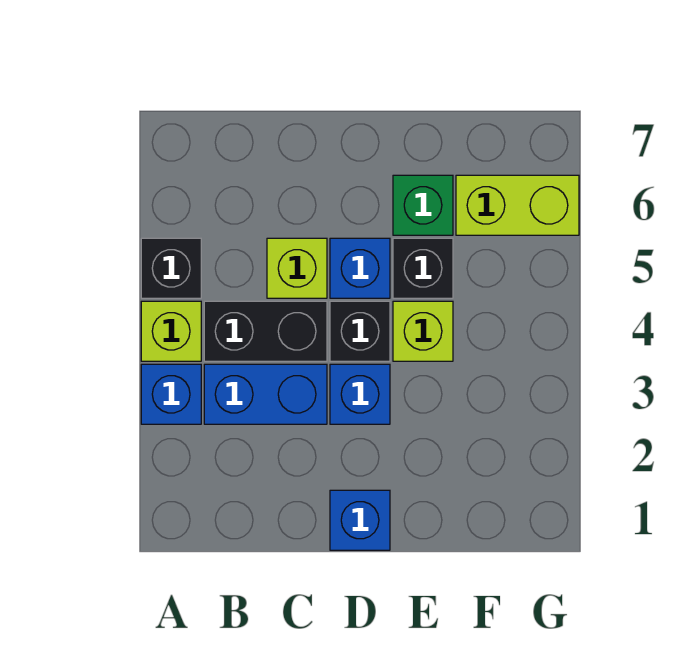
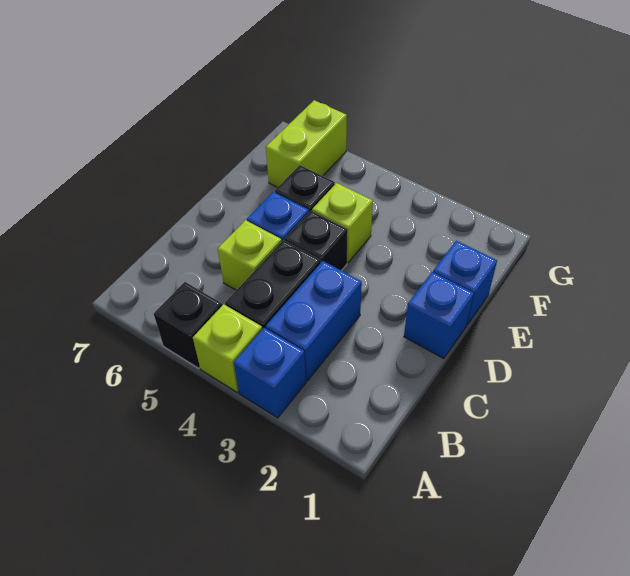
blue brick D3 level 1 -> blue brick E1 level 1
green brick E6 level 1 -> none

